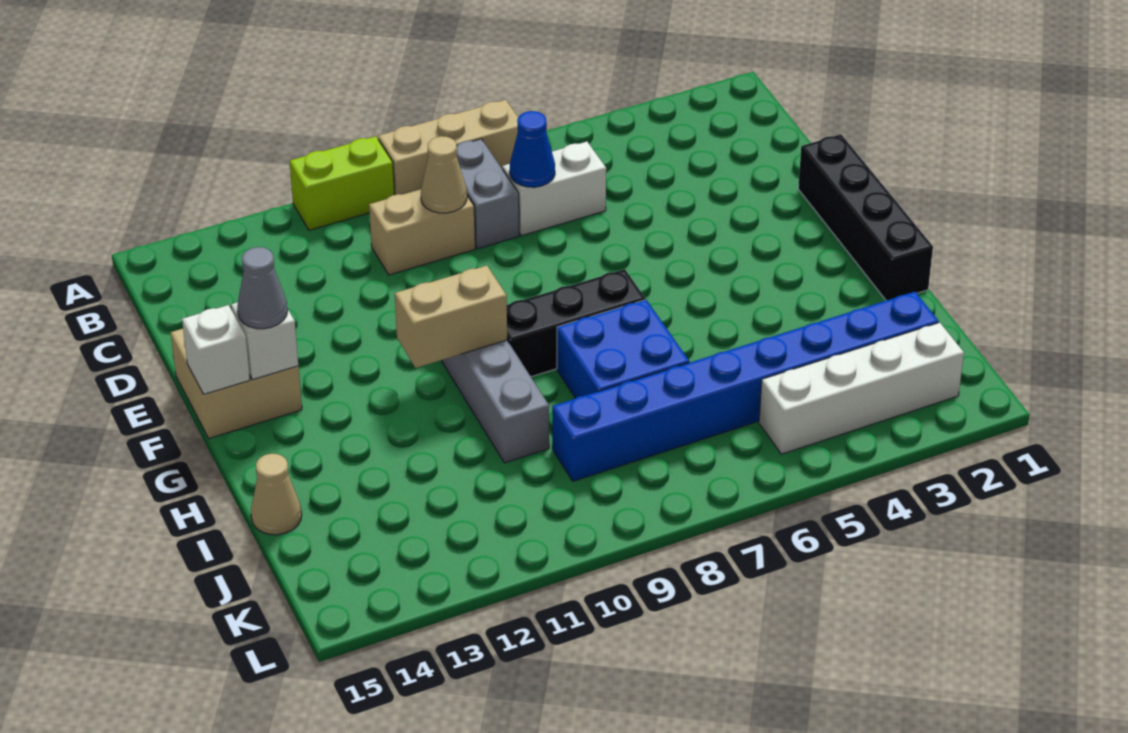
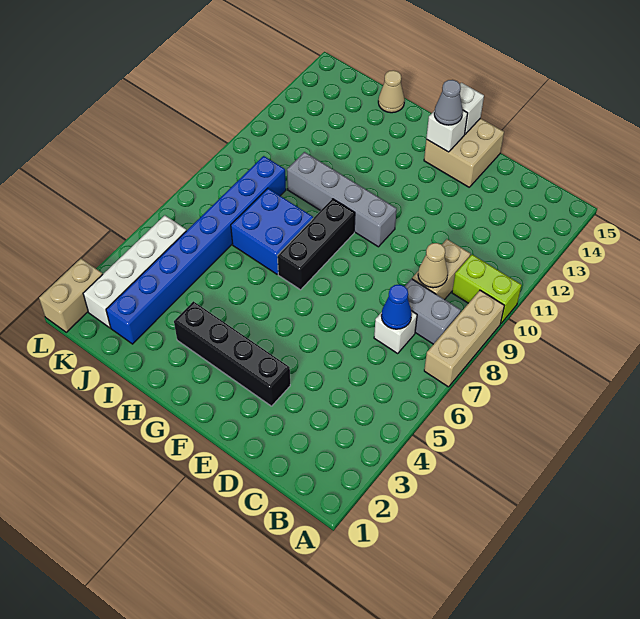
lime brick A10:A11 level 1 -> lime brick A10:B10 level 1
white brick C6:C7 level 1 -> white brick C7 level 1
black brick E1:H1 level 1 -> black brick E3:H3 level 1
tan brick G10:G11 level 2 -> tan brick L1:L2 level 1

